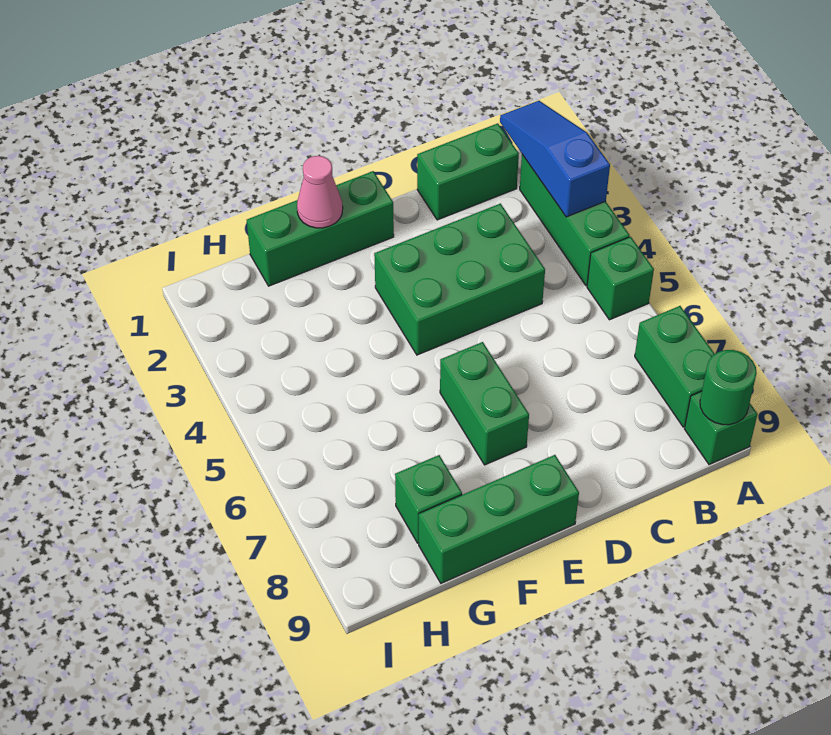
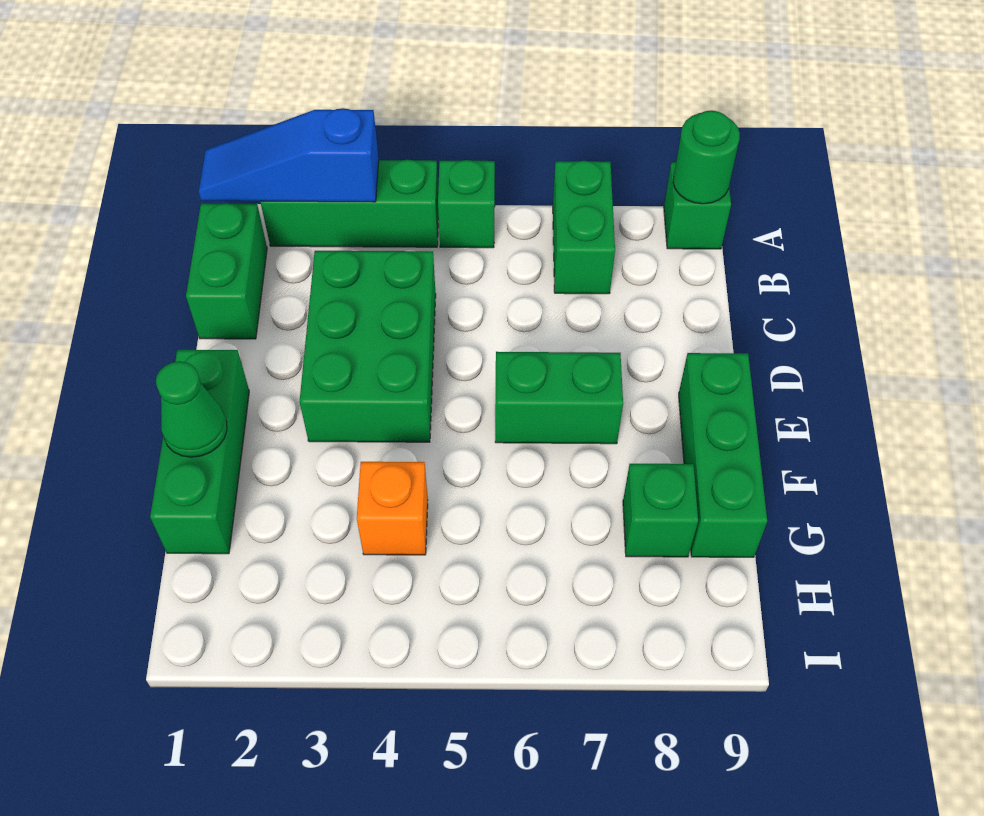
green brick A7:A8 level 1 -> green brick A7:B7 level 1
pink cone F1 level 2 -> green cone F1 level 2
none -> orange brick G4 level 1

